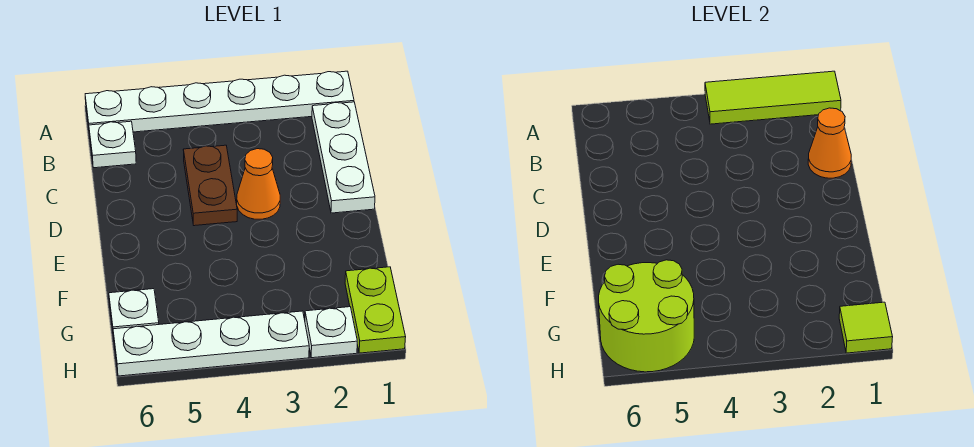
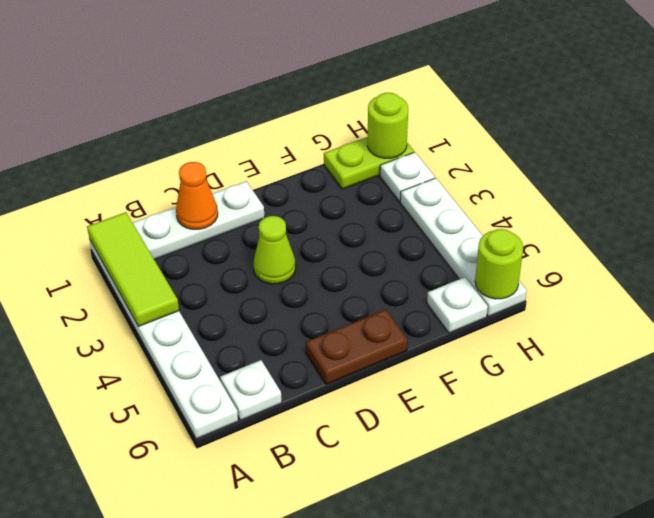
brown plate C4:D4 level 1 -> brown plate D6:E6 level 1
orange cone D3 level 1 -> lime cone D3 level 1
lime round brick G5:H6 level 2 -> lime round brick H6 level 2
lime tile H1 level 2 -> lime round brick H1 level 2

